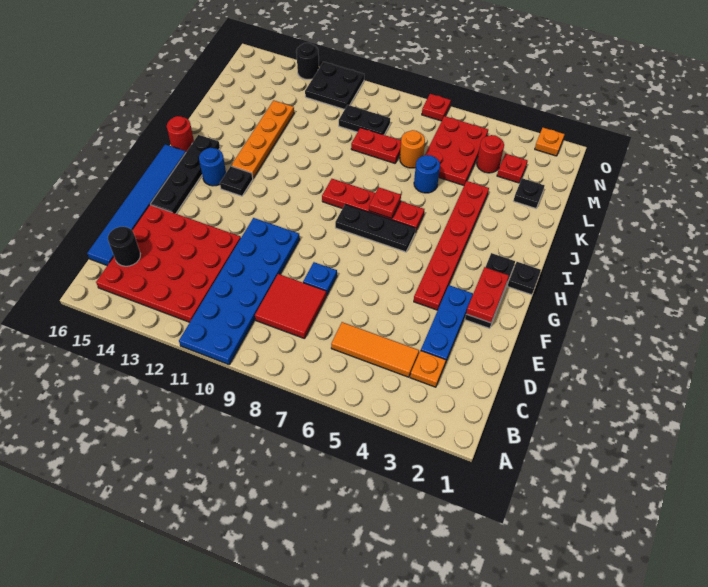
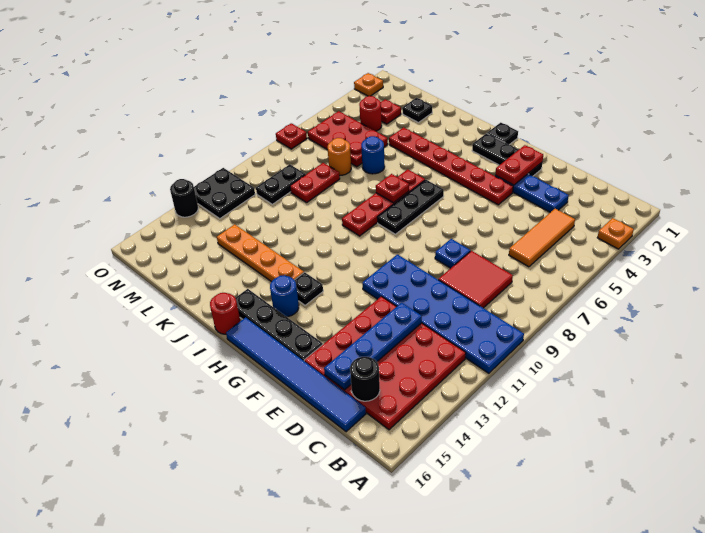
orange plate C3 level 1 -> orange plate A3 level 1
none -> blue plate D12:D15 level 2
red plate F2:G2 level 2 -> red plate F2:F3 level 2

